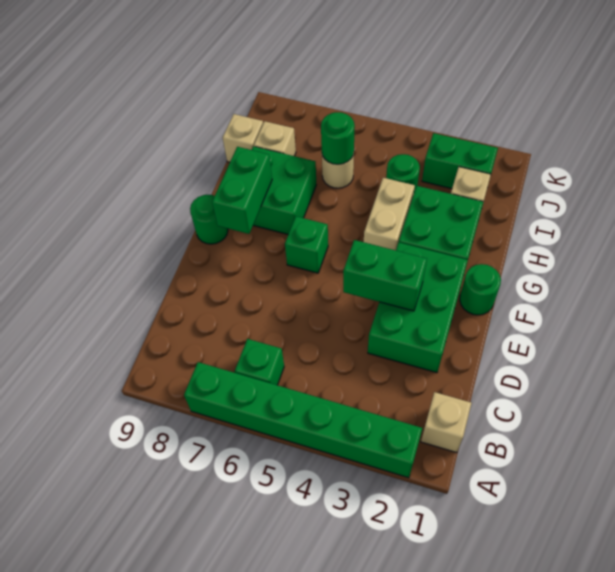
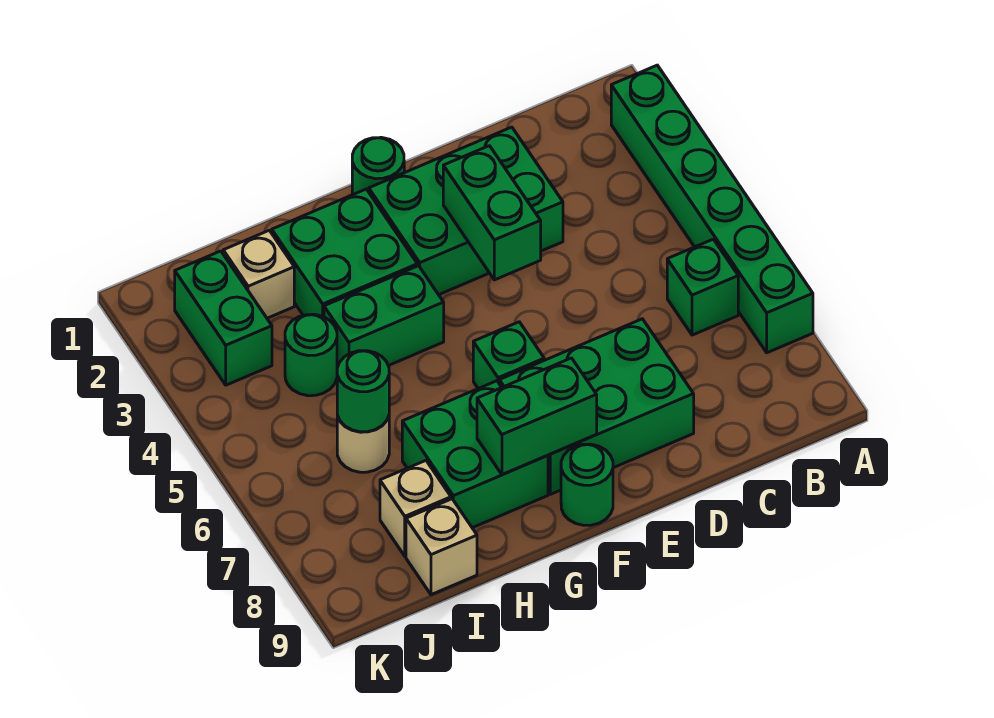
tan brick B1 level 1 -> none
none -> green brick D7:F8 level 1
tan brick G4:H4 level 1 -> green brick G4:H4 level 1

